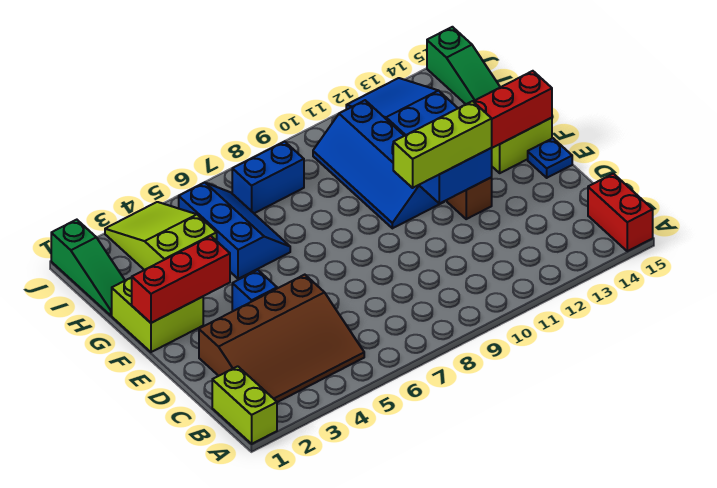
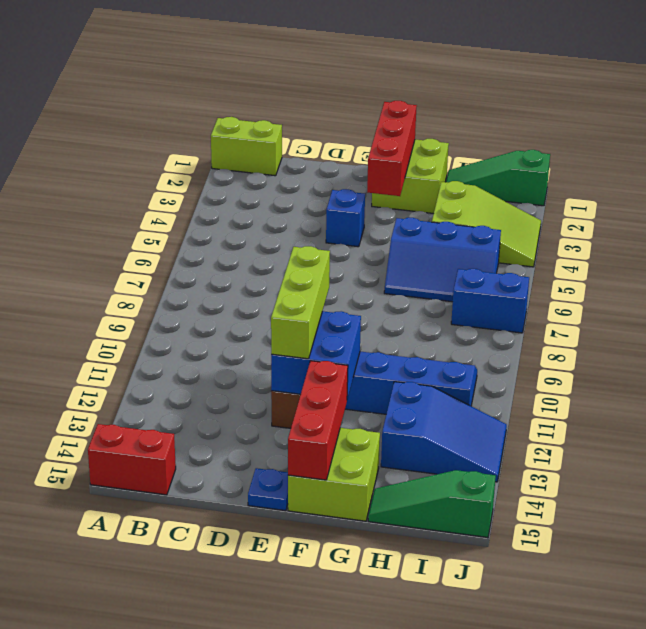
brown slope B2:D5 level 1 top D -> none
blue brick I7:I8 level 1 -> blue brick I7:J7 level 1

